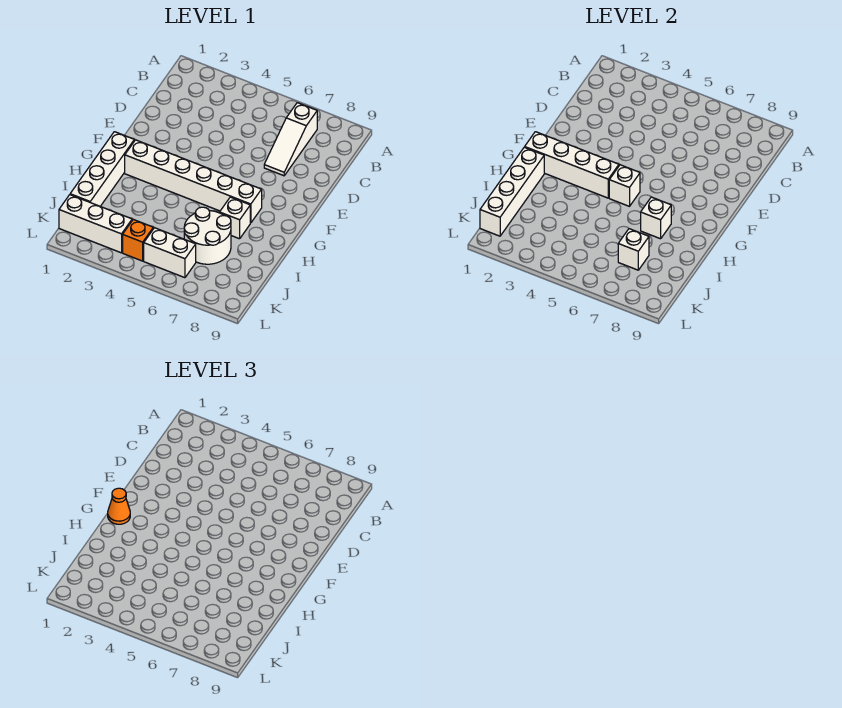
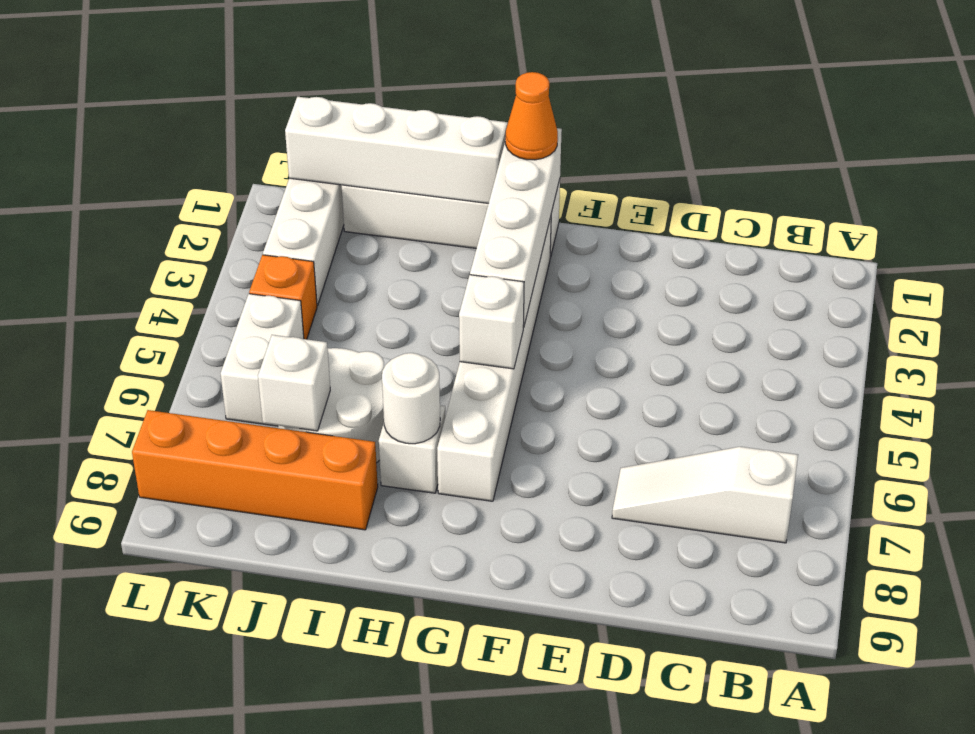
white brick H7 level 2 -> white round brick H7 level 2
none -> orange brick I8:L8 level 1

